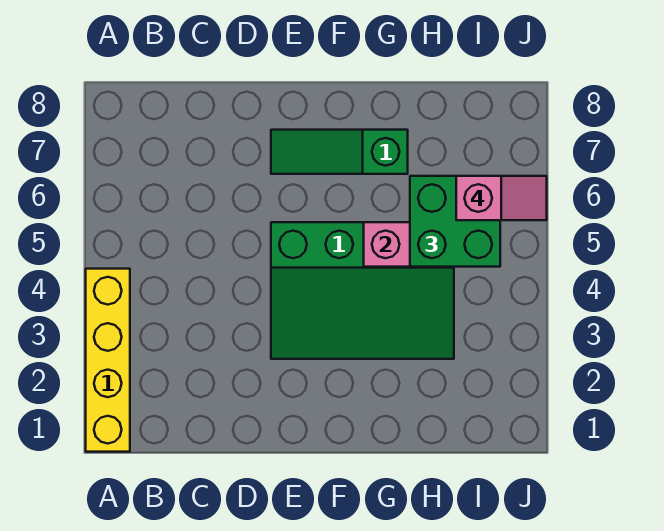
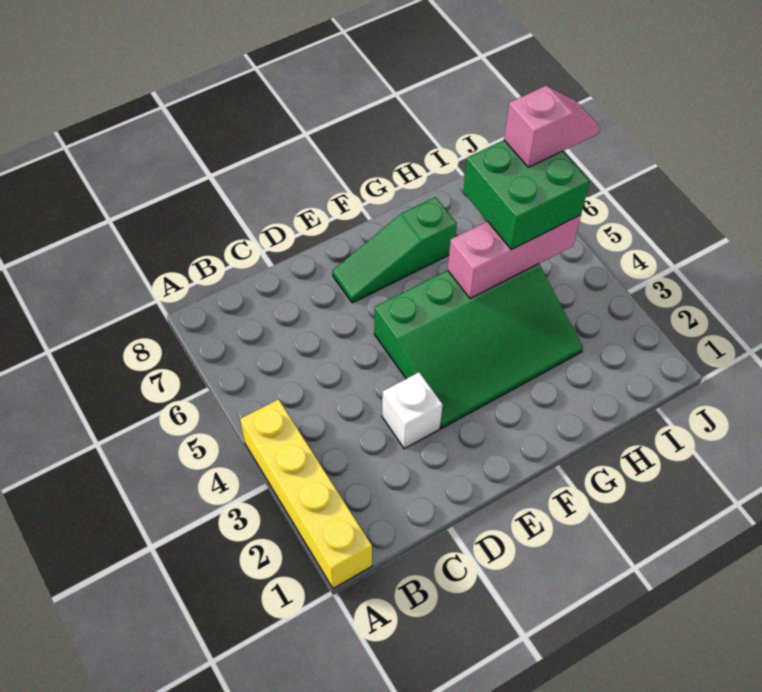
none -> white brick D3 level 1

